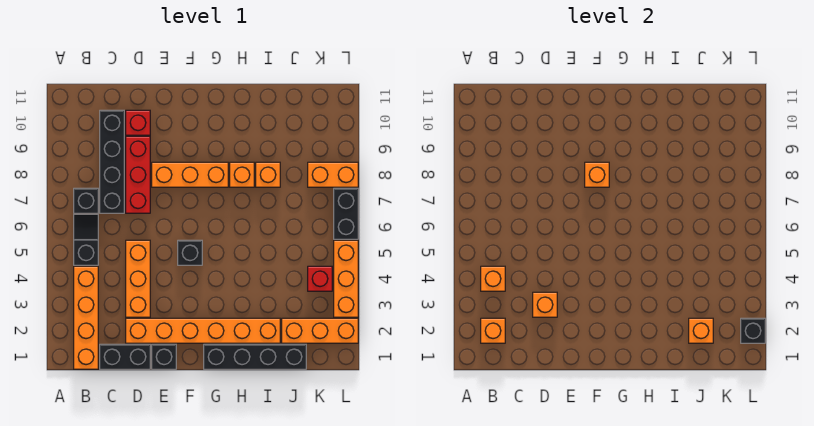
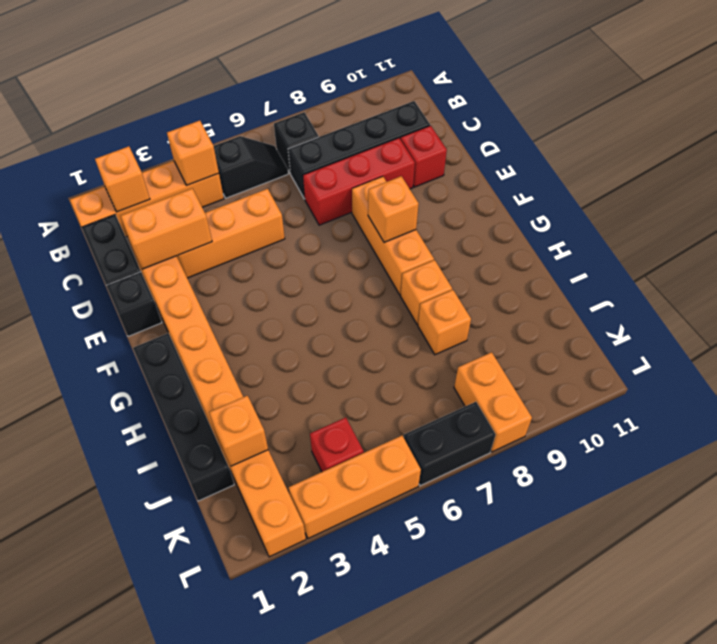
orange brick D3 level 2 -> orange brick D2:D3 level 2
black brick F5 level 1 -> none
black brick L2 level 2 -> none

